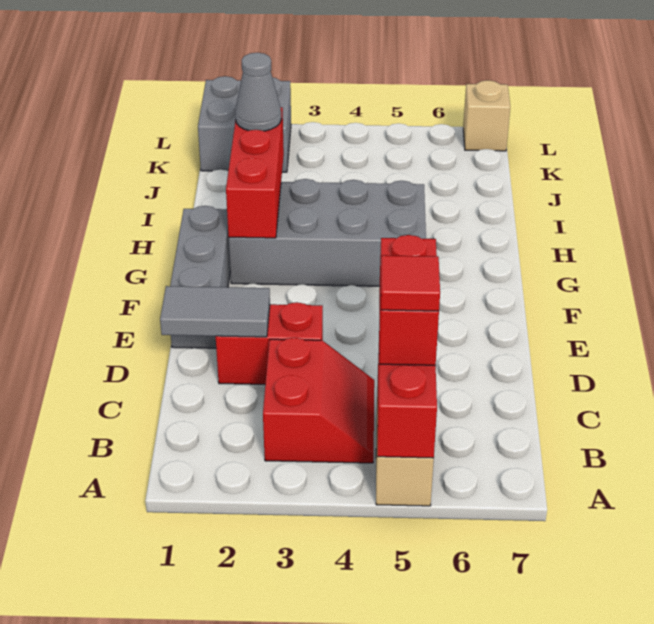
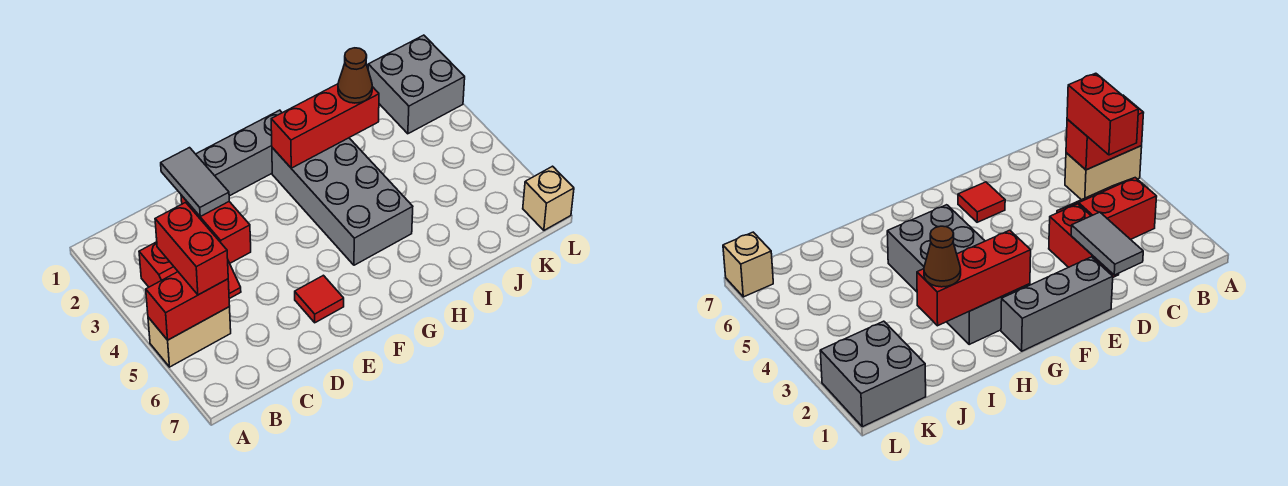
red brick B5:C5 level 3 -> red brick B4:B5 level 3
red tile B5 level 4 -> red tile E6 level 1
grey cone I2 level 3 -> brown cone I2 level 3

